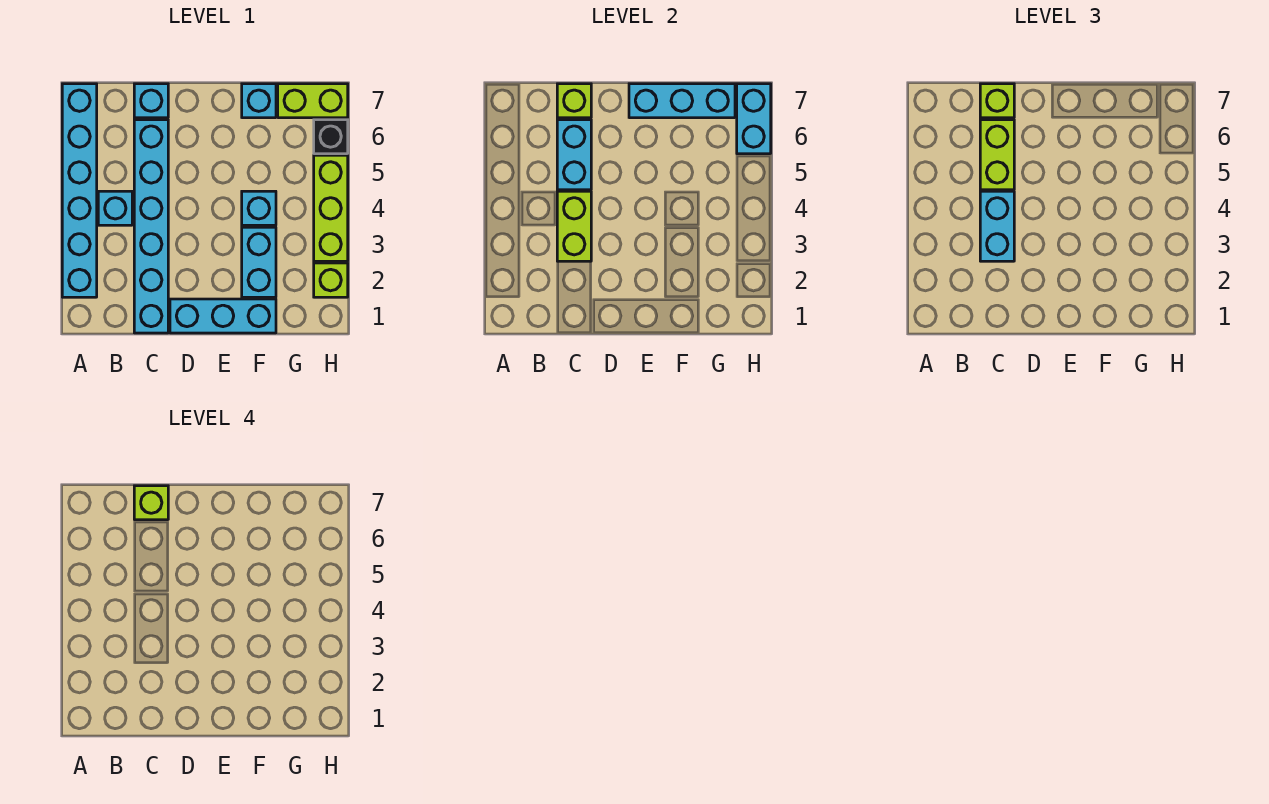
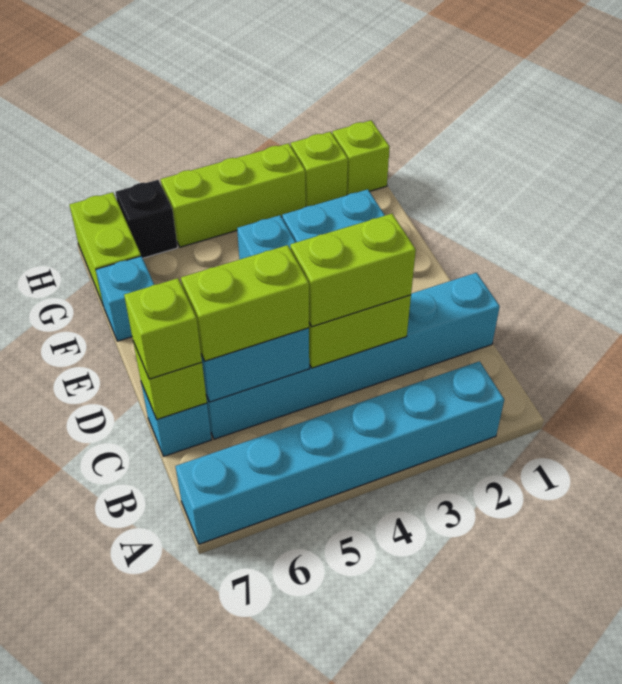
cyan brick B4 level 1 -> none
cyan brick C3:C4 level 3 -> lime brick C3:C4 level 3
lime brick C7 level 4 -> lime brick H1 level 1
cyan brick D1:F1 level 1 -> none
cyan brick E7:G7 level 2 -> none
cyan brick H6:H7 level 2 -> none

